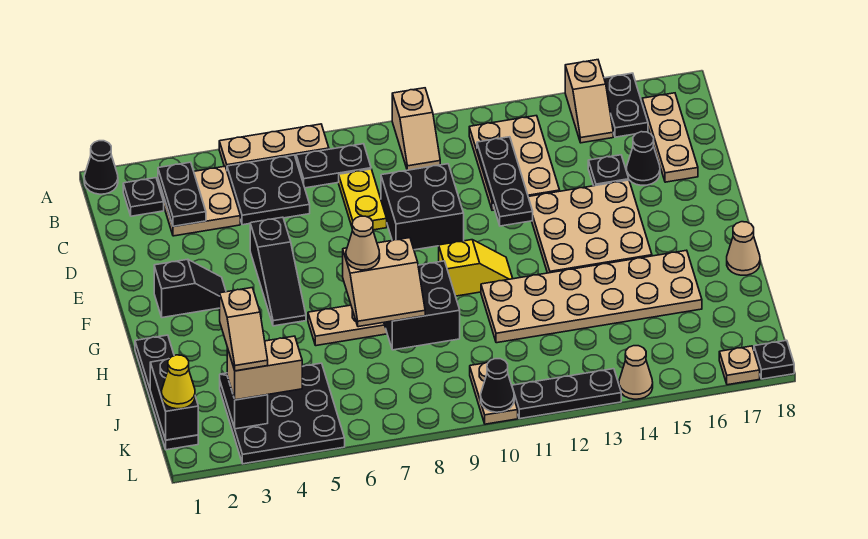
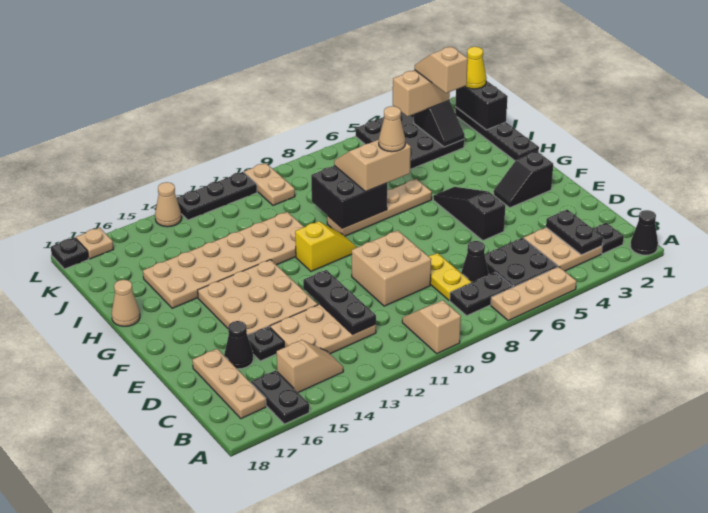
tan slope A15:B15 level 1 top A -> tan slope B14:B15 level 1 top 15
tan plate B12:D13 level 1 -> tan plate C12:D14 level 1
black brick D9:E10 level 1 -> tan brick D9:E10 level 1
yellow slope G10:G11 level 1 top 10 -> yellow slope G10:G11 level 1 top 11
black cone L10 level 2 -> black cone C7 level 1

